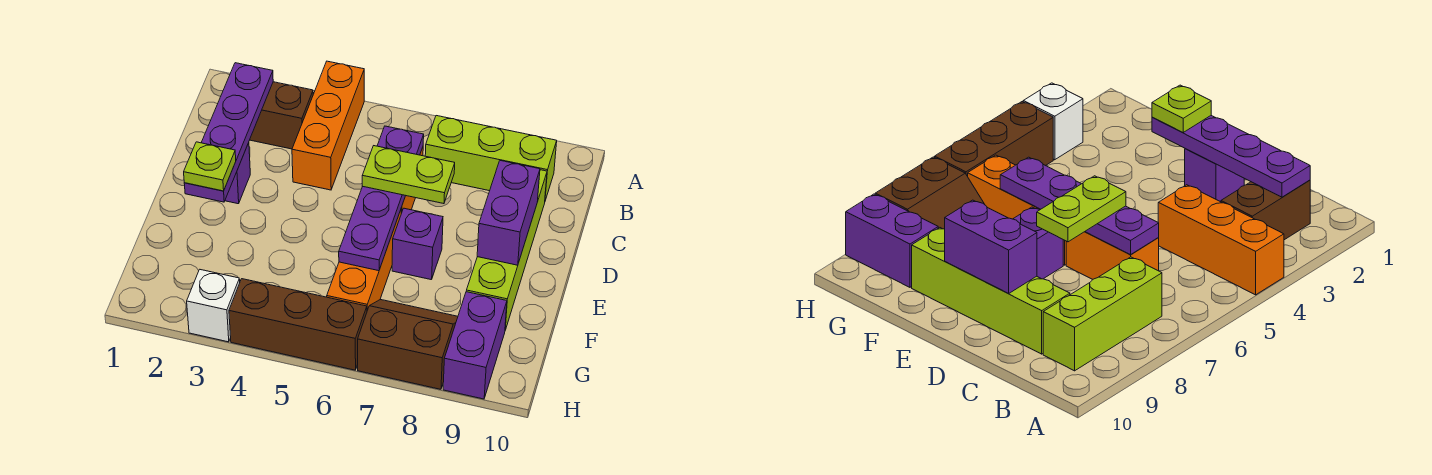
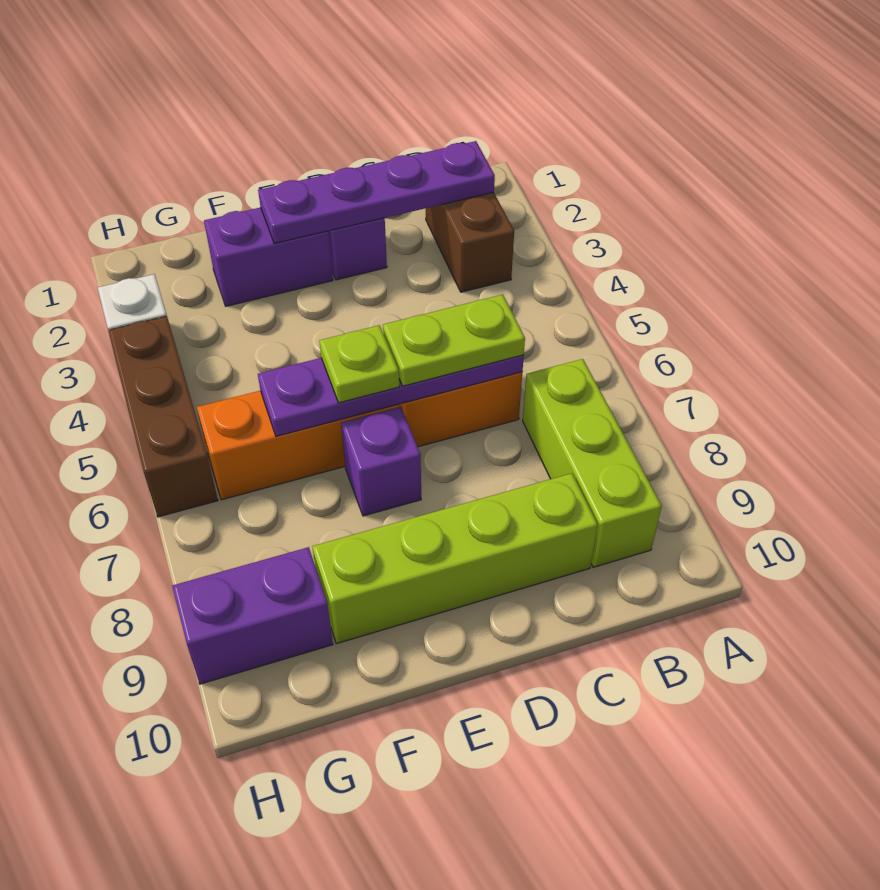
orange brick A4:C4 level 1 -> none
lime plate D6:D7 level 3 -> lime plate C6:D6 level 3
purple brick D9:E9 level 2 -> purple brick E2:F2 level 1
lime plate E2 level 3 -> lime plate E6 level 3
brown slope G7:H8 level 1 top H -> none

